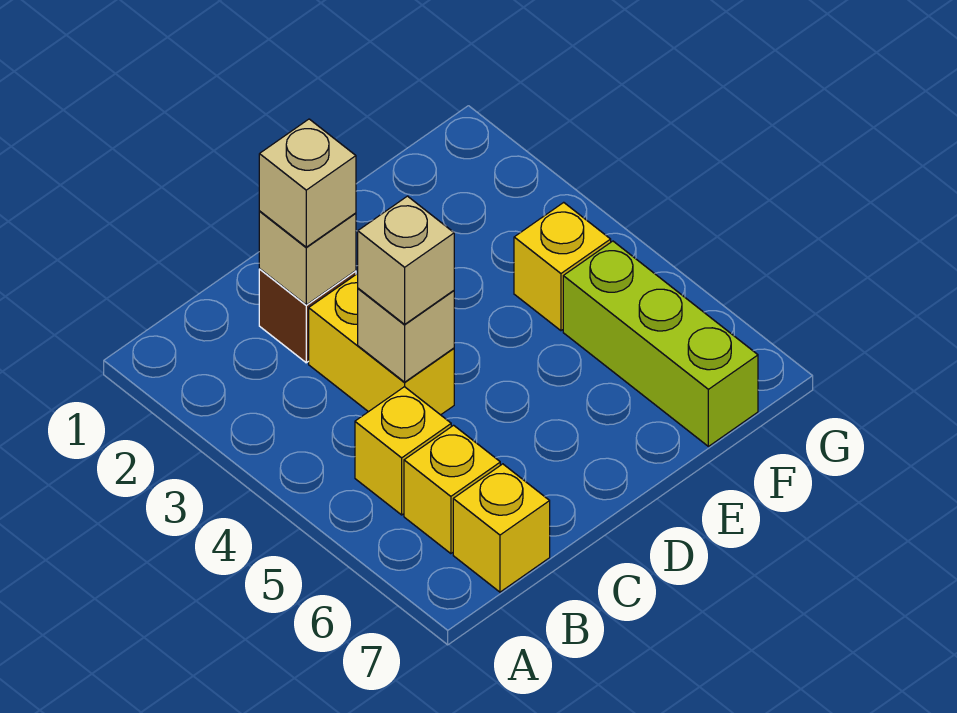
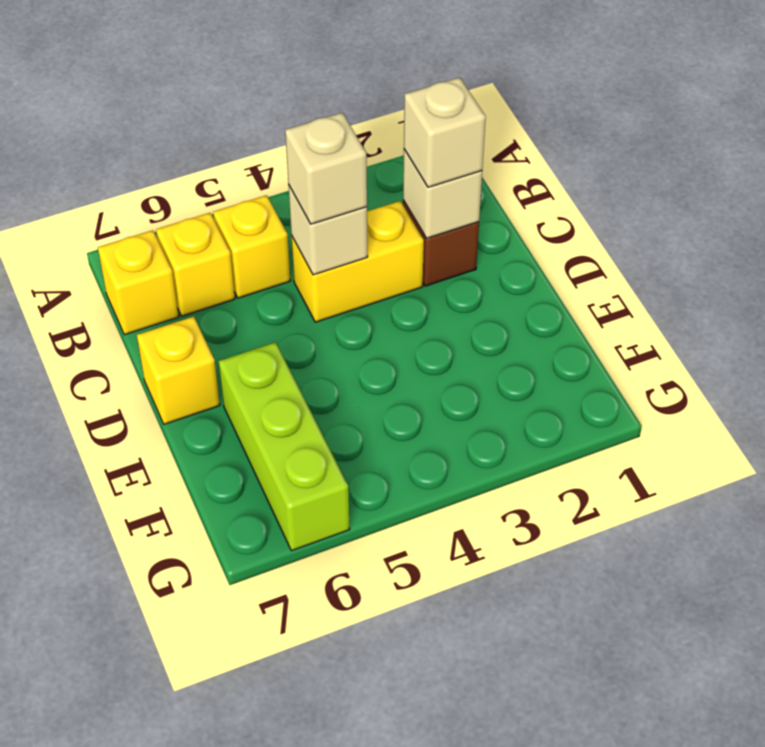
yellow brick F4 level 1 -> yellow brick D7 level 1
lime brick F5:F7 level 1 -> lime brick E6:G6 level 1

